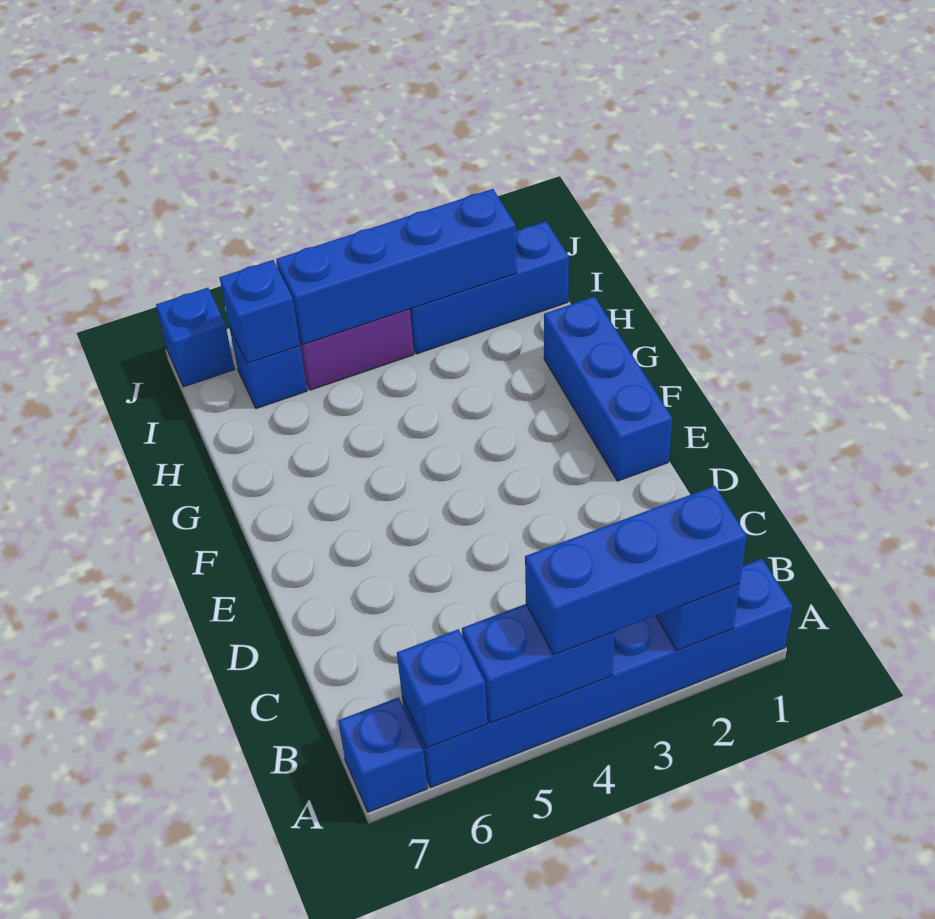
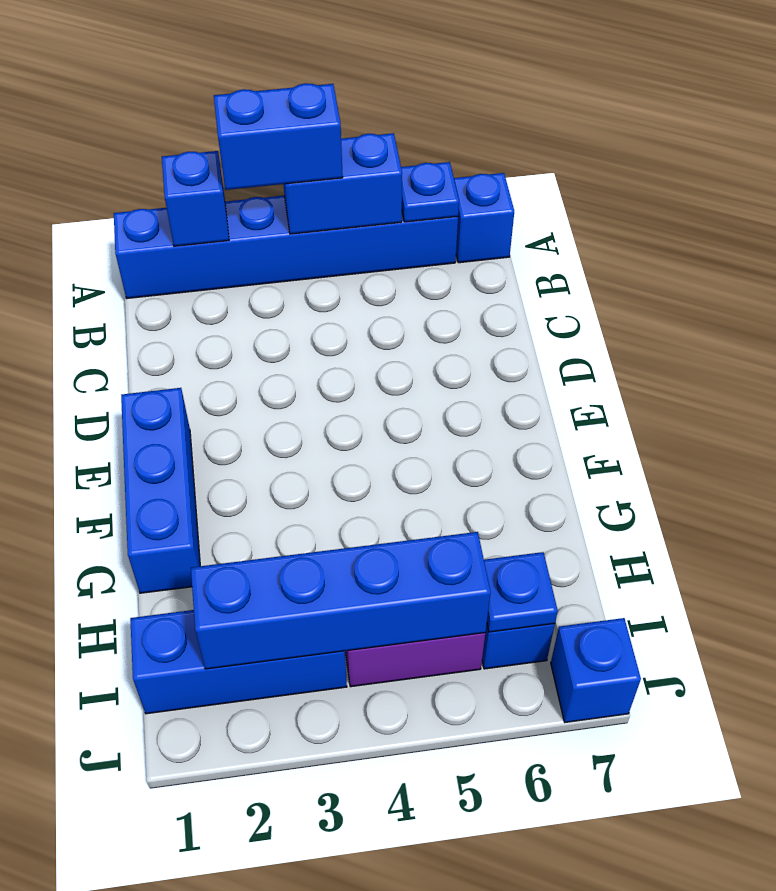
blue brick A2:A4 level 3 -> blue brick A3:A4 level 3
blue brick A6 level 2 -> blue plate A6 level 2
blue brick I6 level 2 -> blue plate I6 level 2

